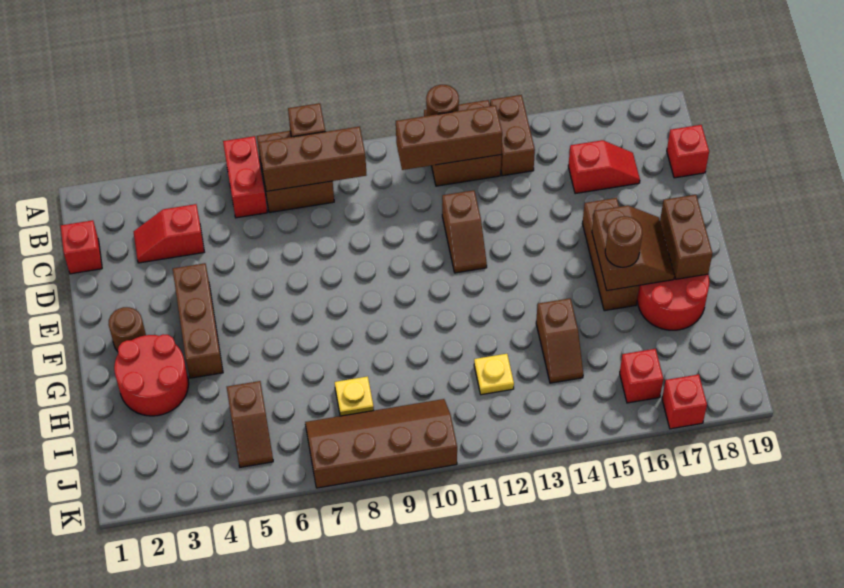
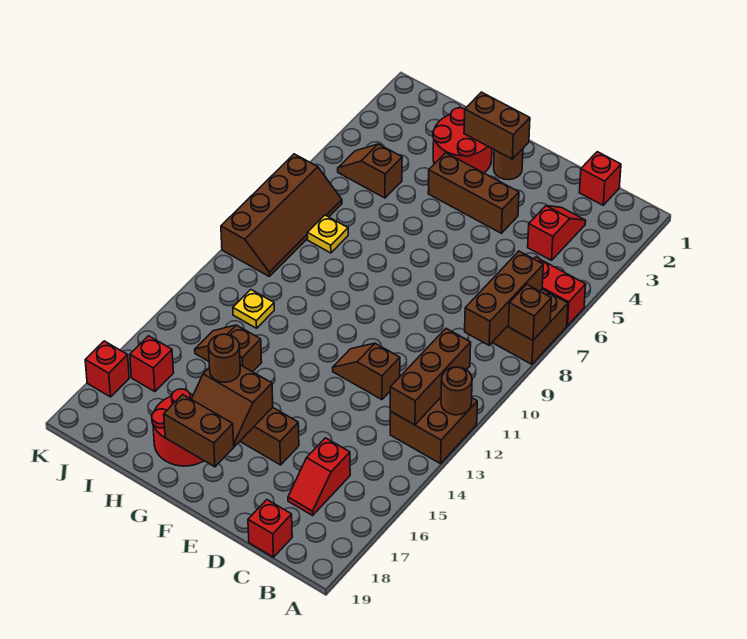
brown brick A14:B14 level 1 -> brown brick F2:G2 level 2

